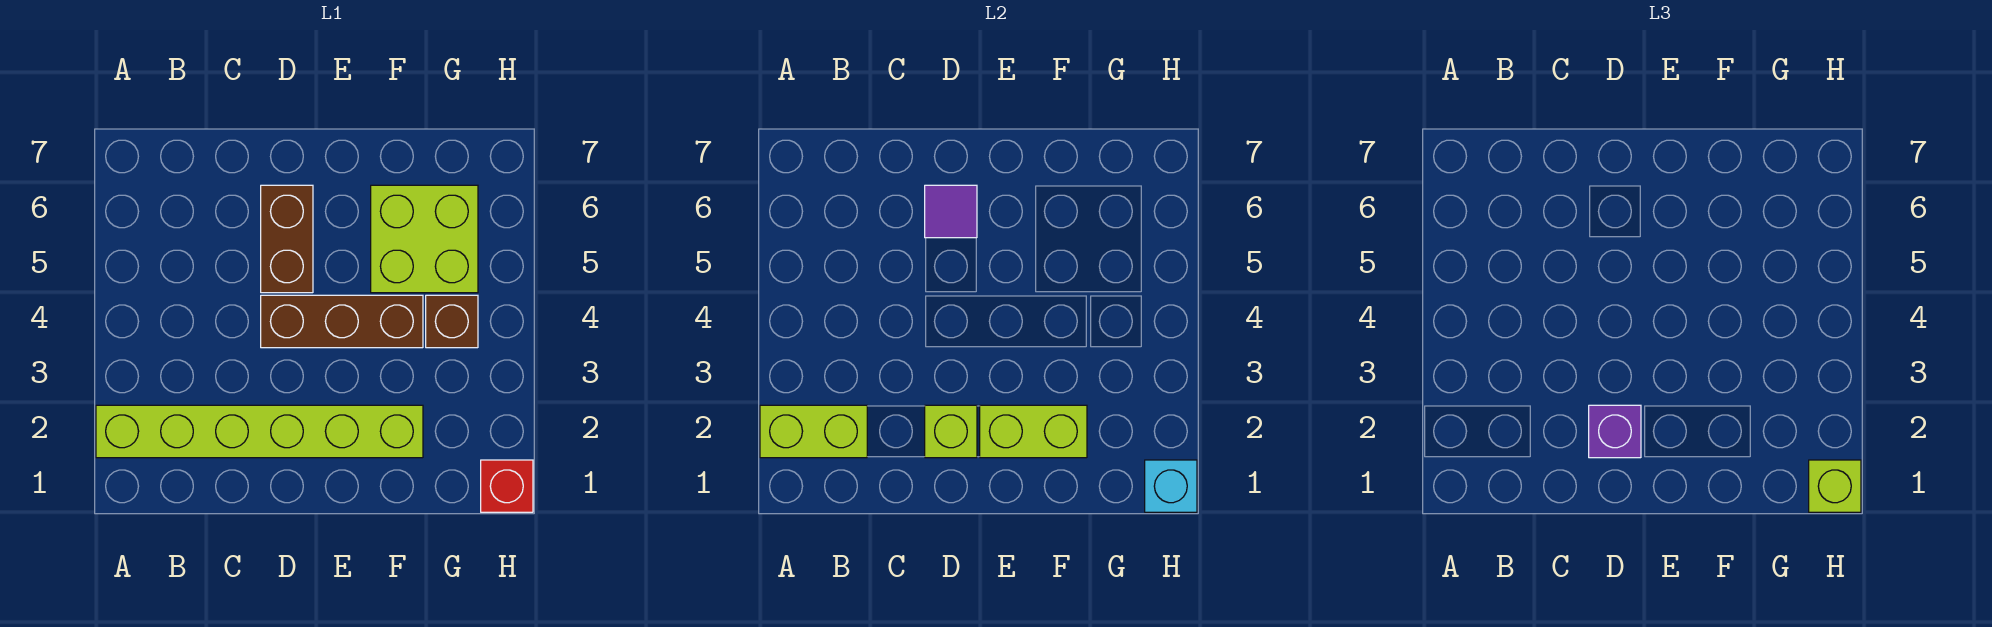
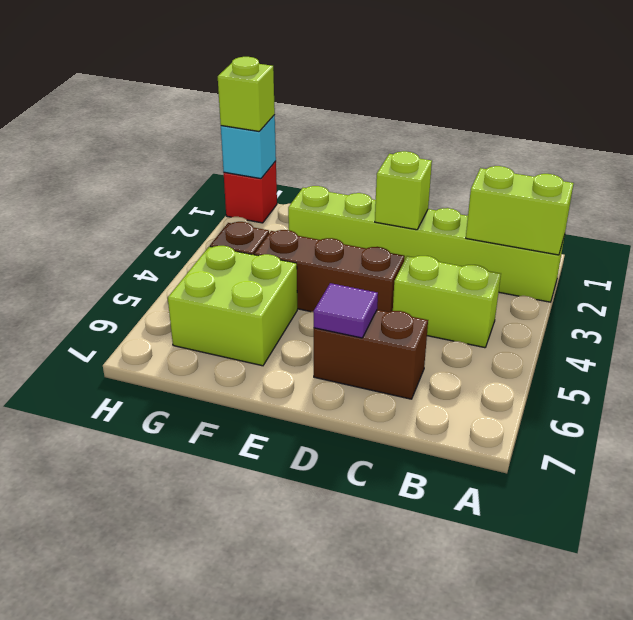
purple brick D2 level 3 -> none
brown brick D5:D6 level 1 -> brown brick C6:D6 level 1
lime brick E2:F2 level 2 -> lime brick B4:C4 level 1

